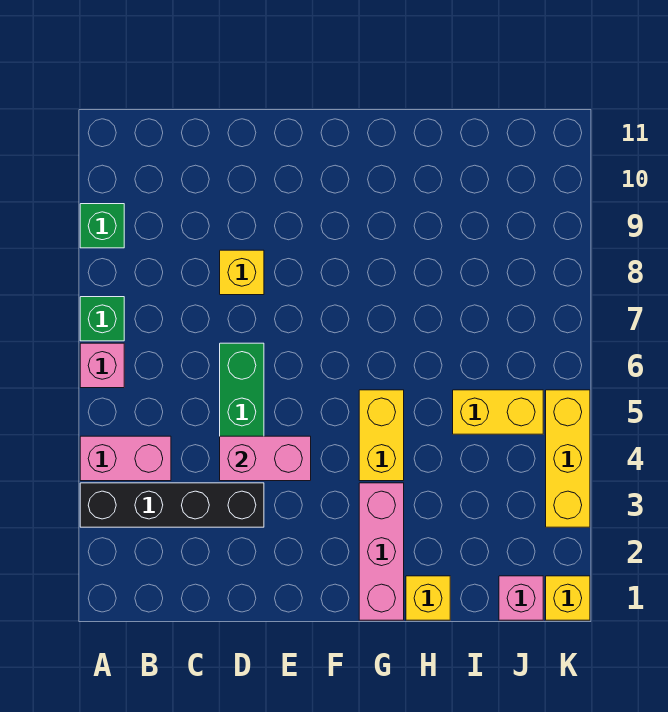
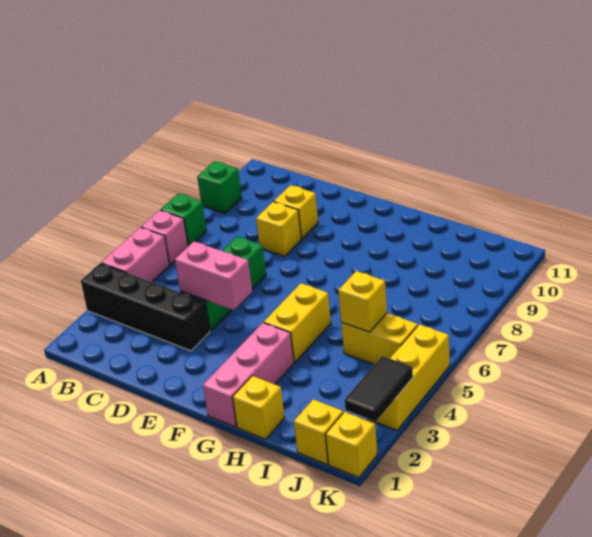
pink brick A4:B4 level 1 -> pink brick A4:A5 level 1
none -> yellow brick D9 level 1
none -> yellow brick I5 level 2
pink brick J1 level 1 -> yellow brick J1 level 1
none -> black tile K2:K3 level 2

